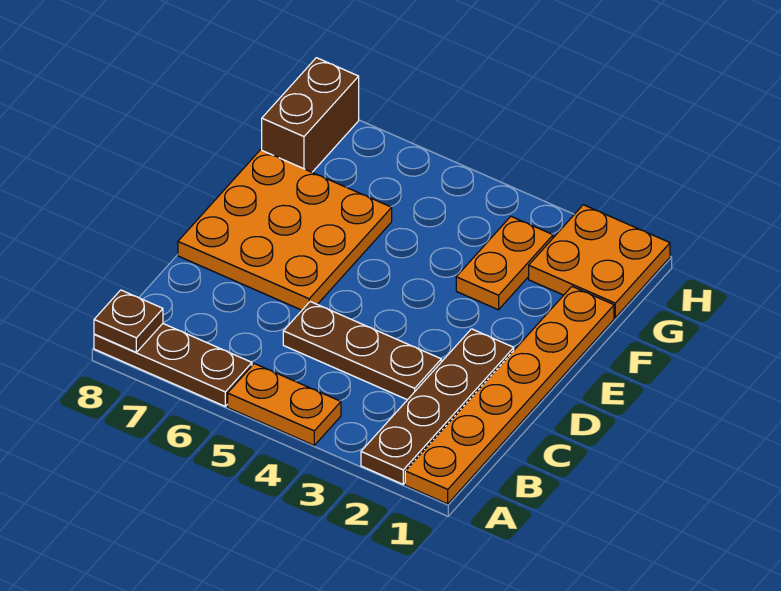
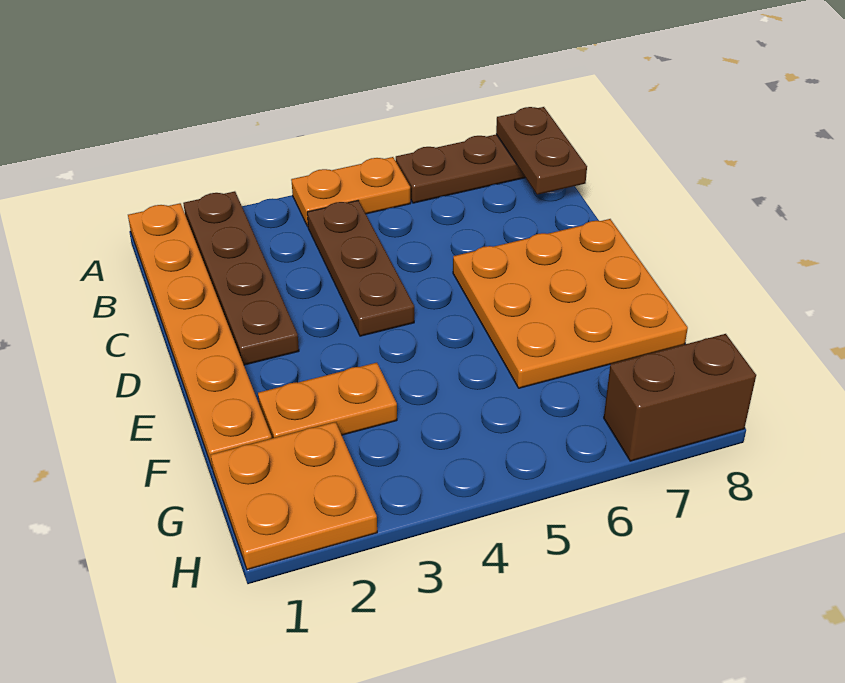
brown plate A8 level 2 -> brown plate A8:B8 level 2
brown plate C3:C5 level 1 -> brown plate B4:D4 level 1
orange plate F3:G3 level 1 -> orange plate F2:F3 level 1
brown brick G8:H8 level 1 -> brown brick H7:H8 level 1

